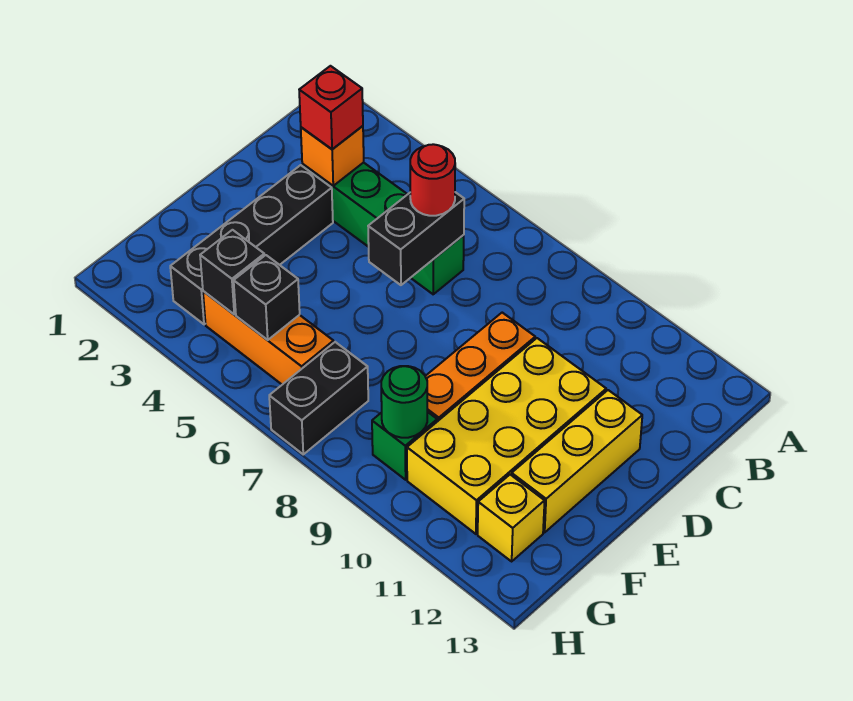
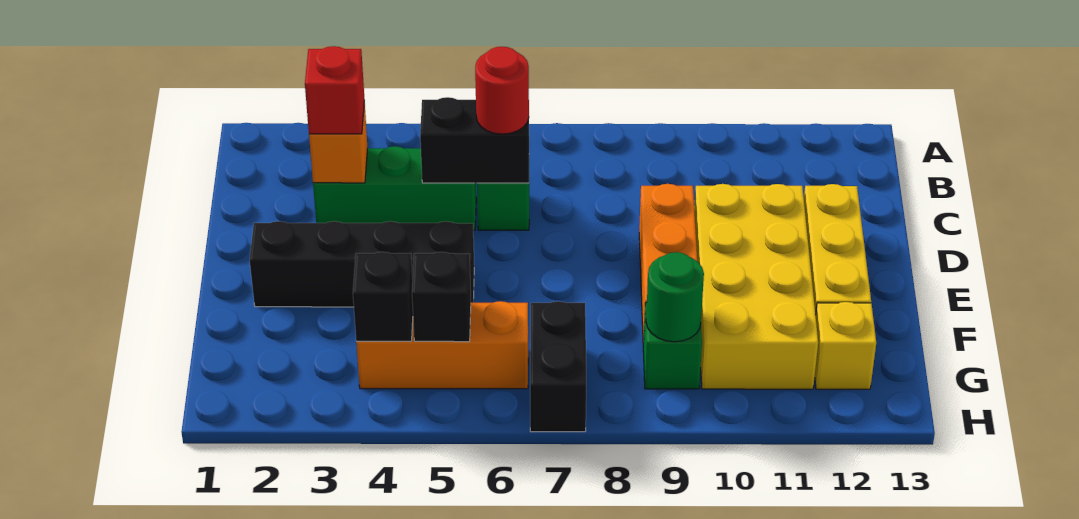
black brick C6:D6 level 2 -> black brick C5:C6 level 2
black brick D3:G3 level 1 -> black brick E2:E5 level 1

